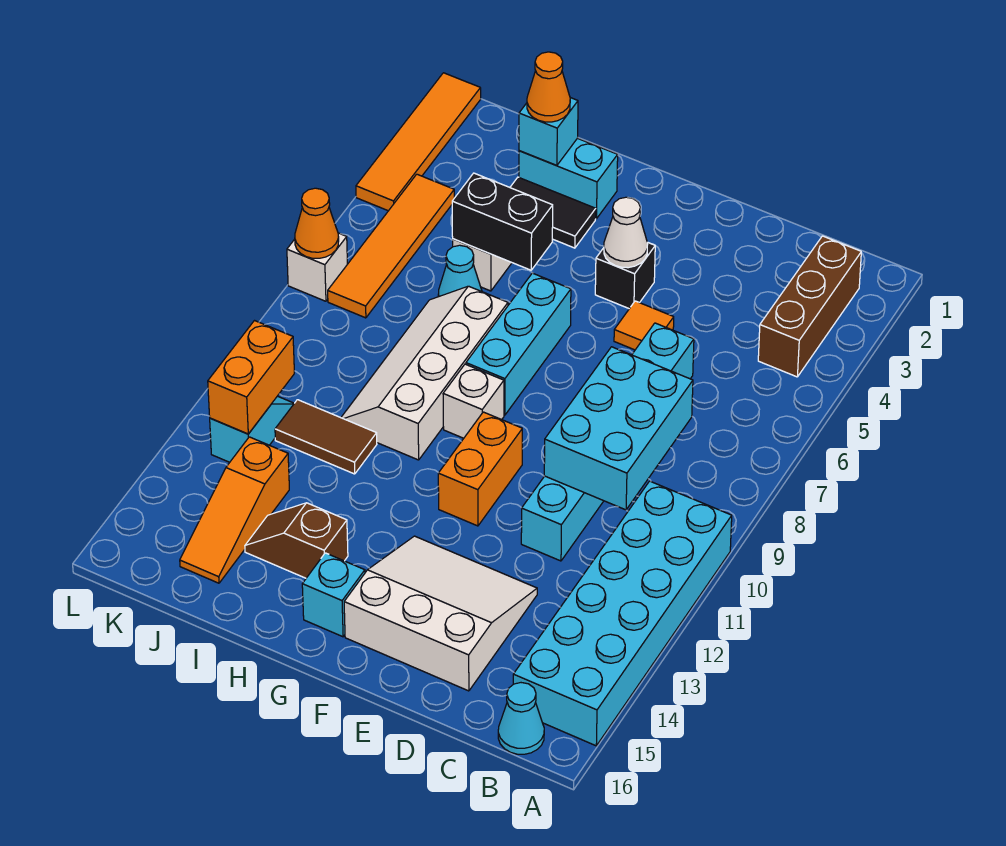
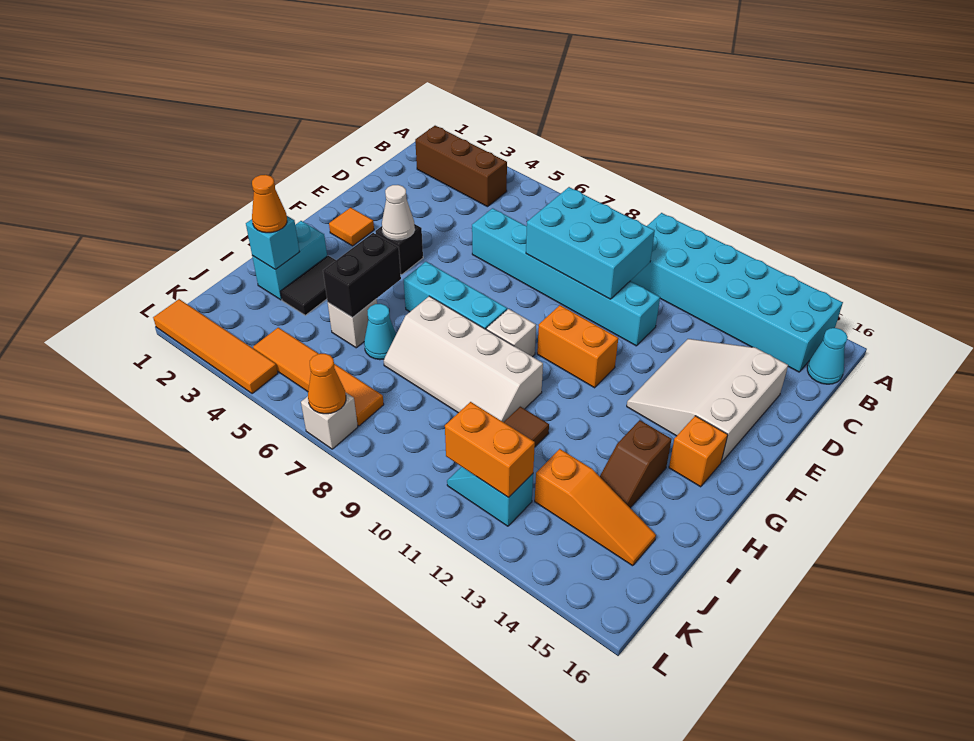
orange tile E5 level 1 -> orange tile F2 level 1
cyan brick G15 level 1 -> orange brick G15 level 1

